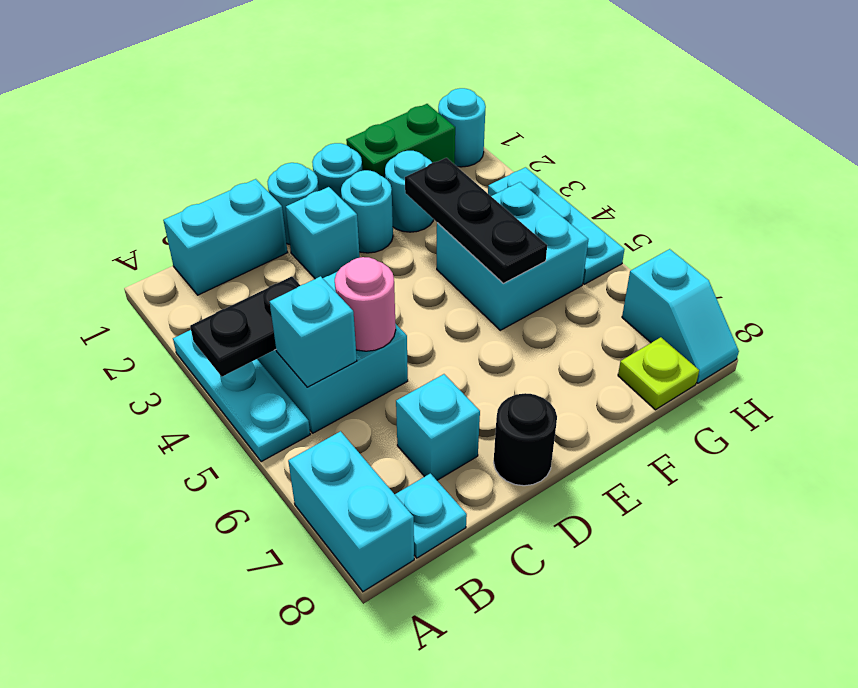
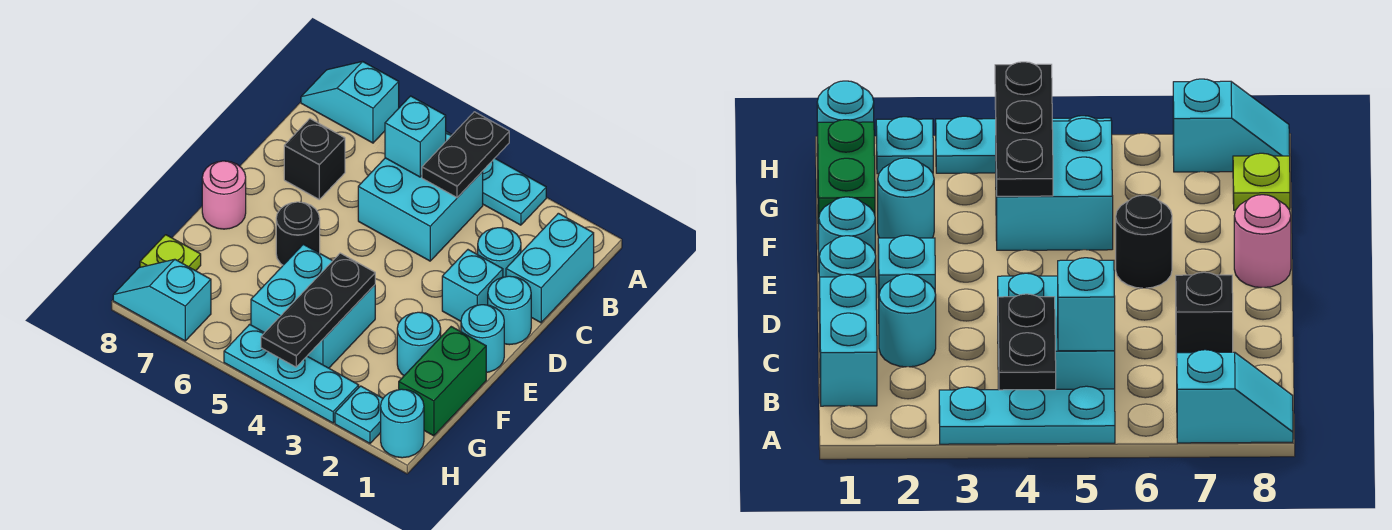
cyan brick A7:A8 level 1 -> cyan slope A7:A8 level 1 top 7
cyan plate B8 level 1 -> cyan plate H2 level 1
pink round brick C5 level 2 -> pink round brick E8 level 1
cyan brick C7 level 1 -> black brick C7 level 1
black round brick D8 level 1 -> black round brick E6 level 1
cyan round brick E2 level 1 -> cyan round brick C2 level 1
black plate F3:F5 level 2 -> black plate F4:H4 level 2

